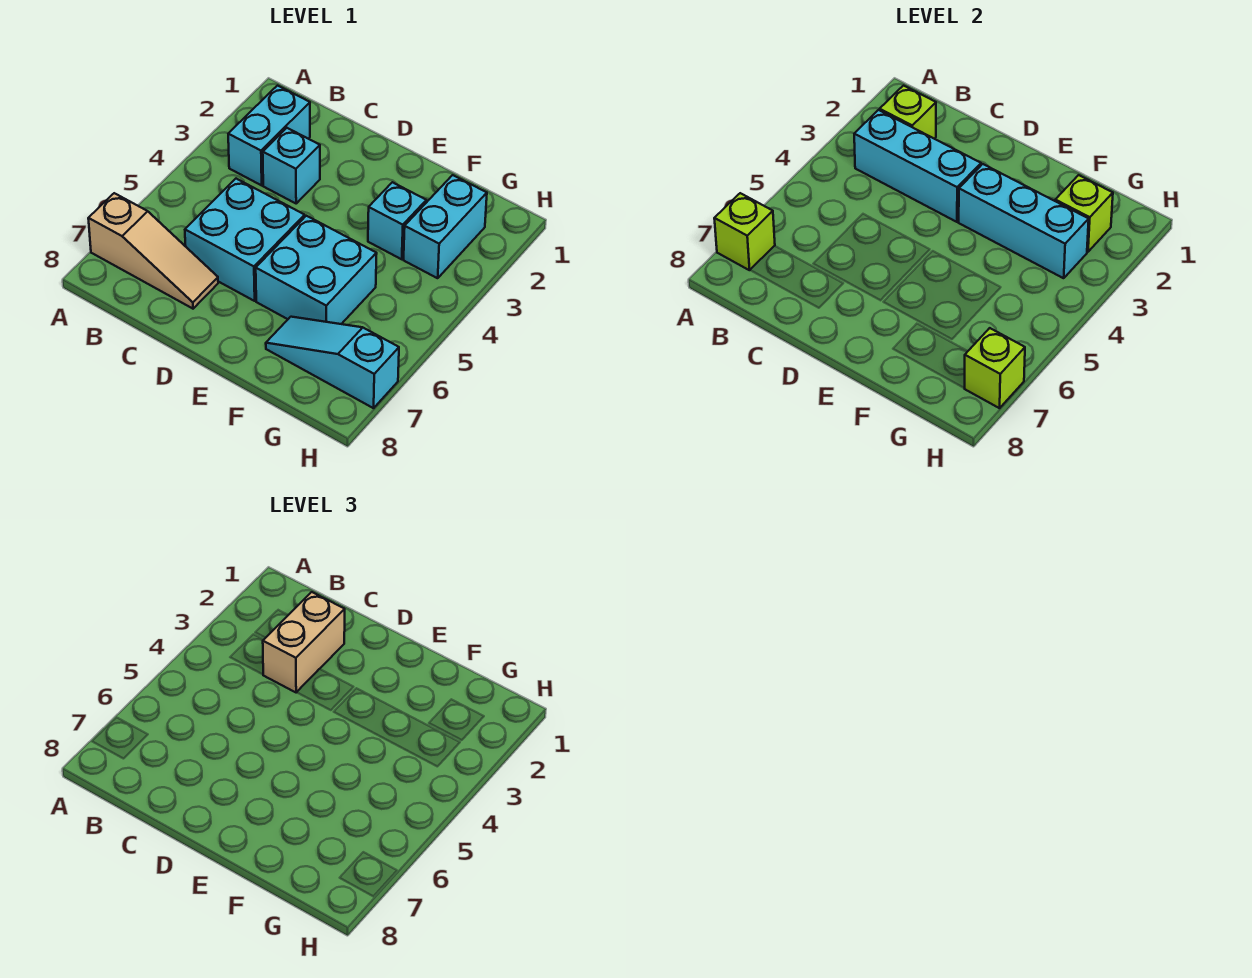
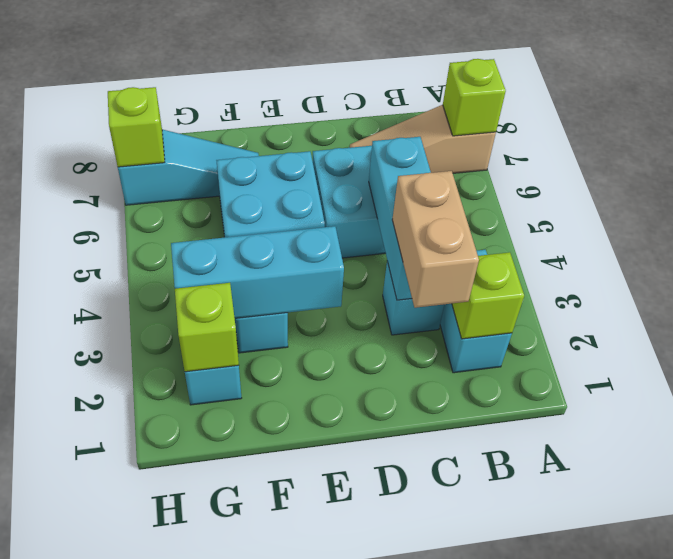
cyan brick B3:D3 level 2 -> cyan brick C3:C5 level 2

